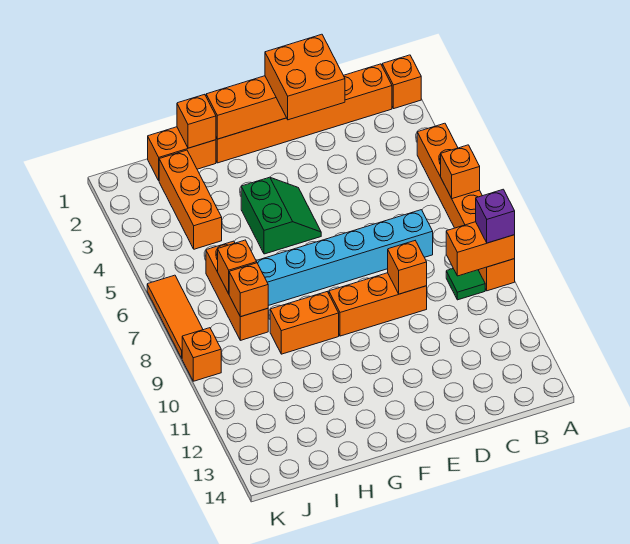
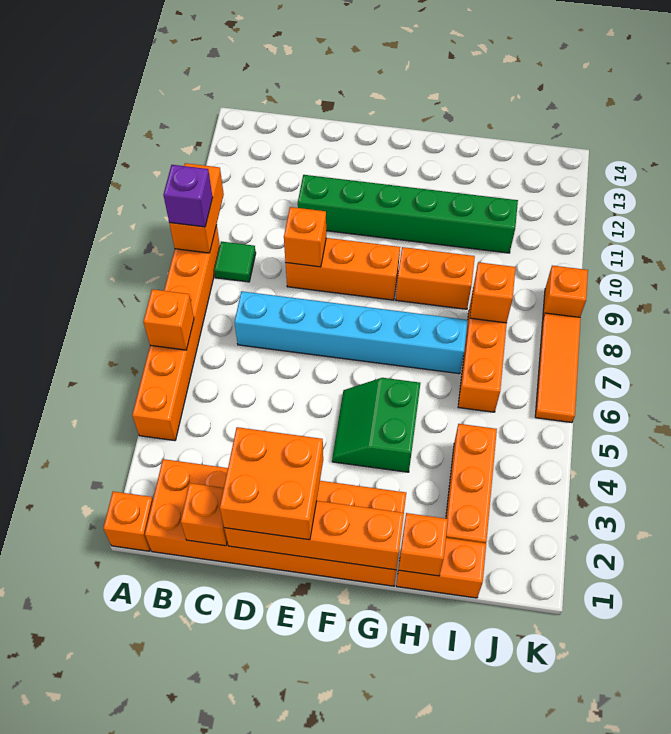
orange brick A9:B9 level 2 -> orange brick A9:A10 level 2
orange brick B1:G1 level 1 -> orange brick B1:G2 level 1
none -> green brick D11:I11 level 1
orange brick I7 level 2 -> orange brick C1 level 2

